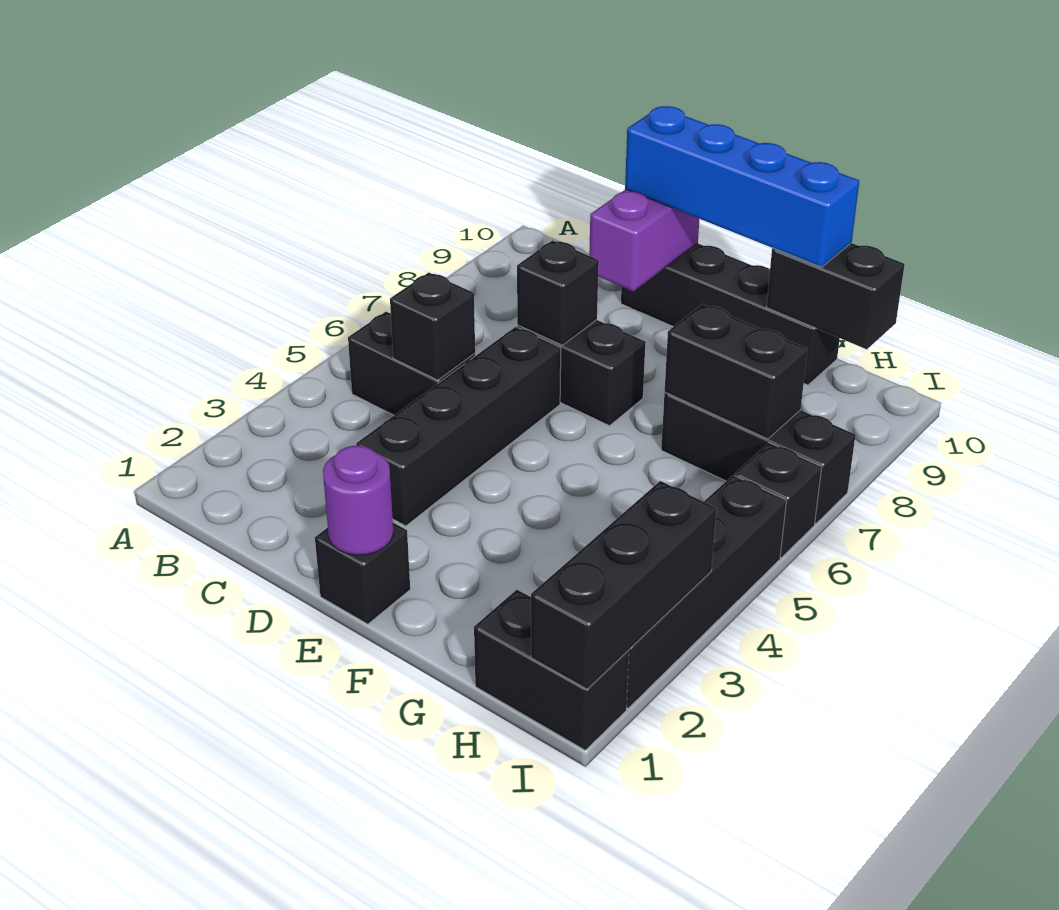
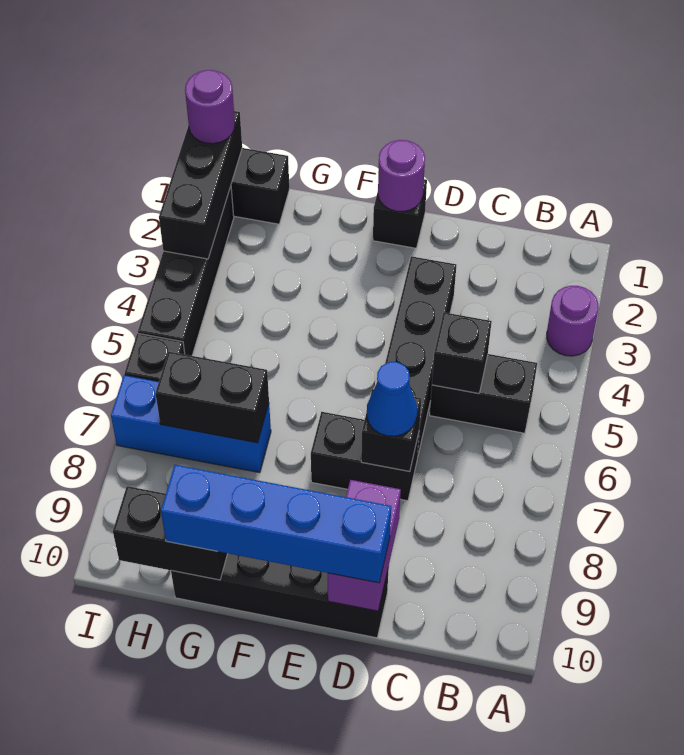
none -> purple round brick A3 level 1
none -> blue cone D7 level 3
black brick G7:I7 level 1 -> blue brick G7:I7 level 1
none -> purple round brick I1 level 3

